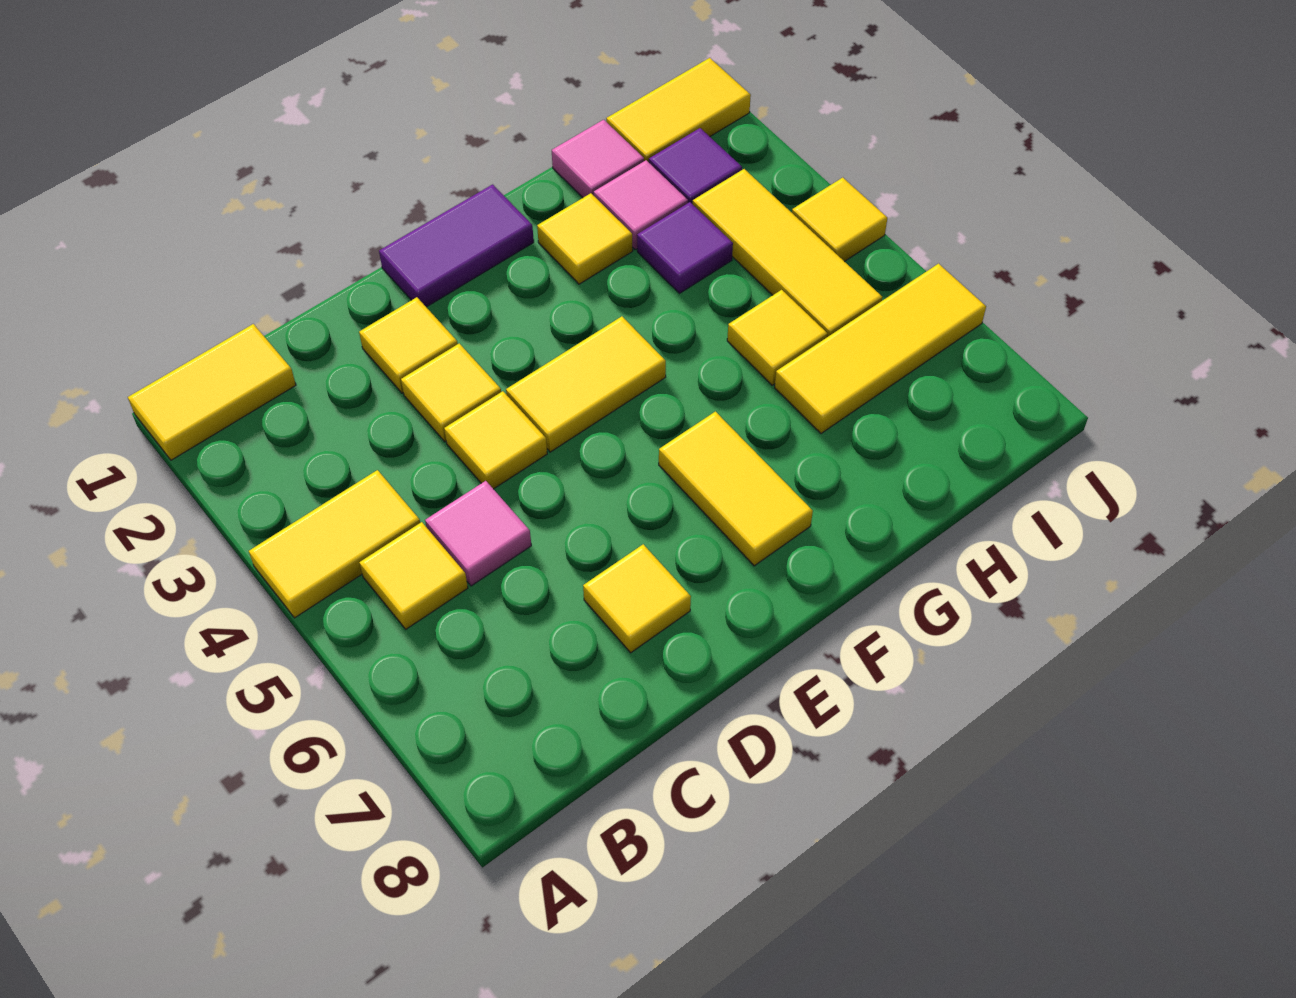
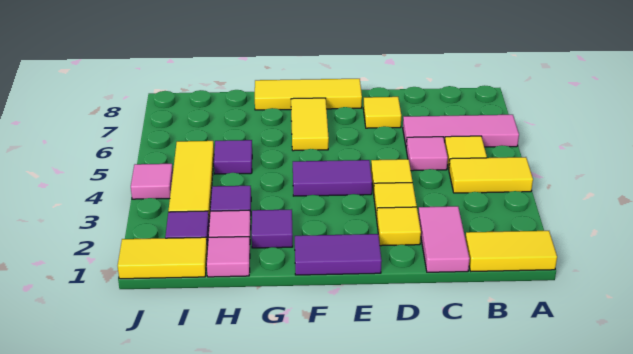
none -> pink tile A6:C6 level 1
none -> pink tile C1:C2 level 1
yellow tile E4:F4 level 1 -> purple tile E4:F4 level 1
yellow tile G2 level 1 -> purple tile G2 level 1
yellow tile H5 level 1 -> purple tile H5 level 1
yellow tile H6:J6 level 1 -> yellow tile E8:G8 level 1
yellow tile J4 level 1 -> pink tile J4 level 1

